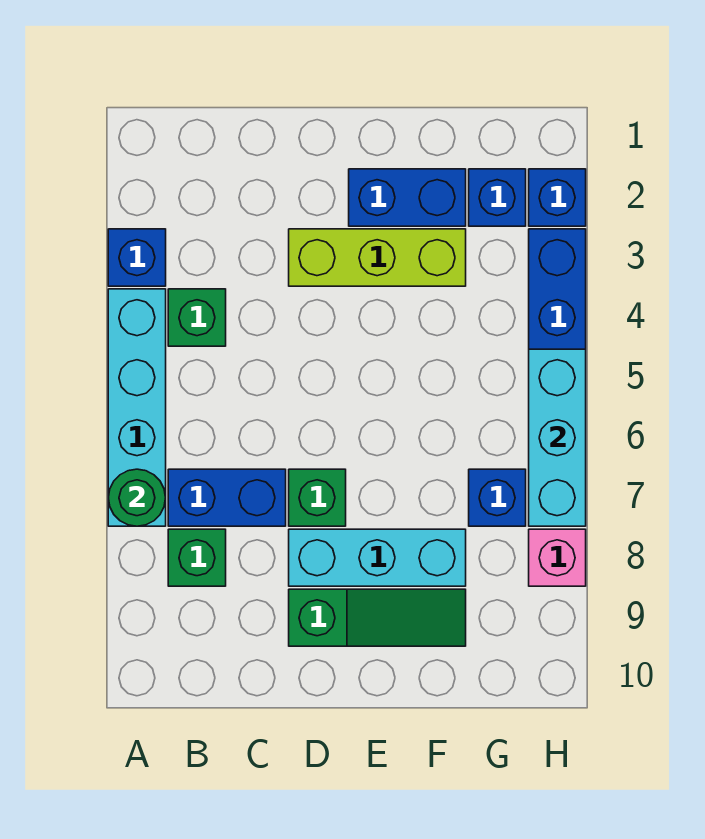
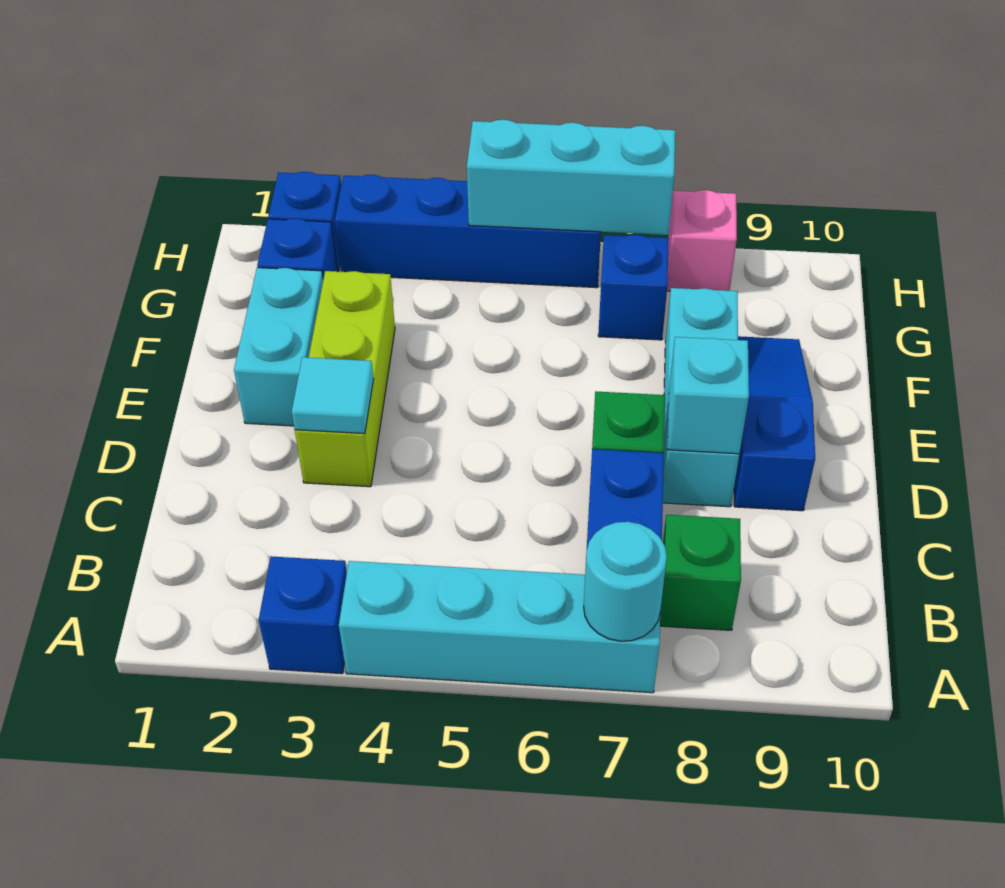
green round brick A7 level 2 -> cyan round brick A7 level 2
green brick B4 level 1 -> none
none -> cyan tile D3 level 2
none -> cyan brick D8 level 2
green slope D9:F9 level 1 top D -> blue slope D9:F9 level 1 top D
blue brick E2:F2 level 1 -> cyan brick E2:F2 level 1

